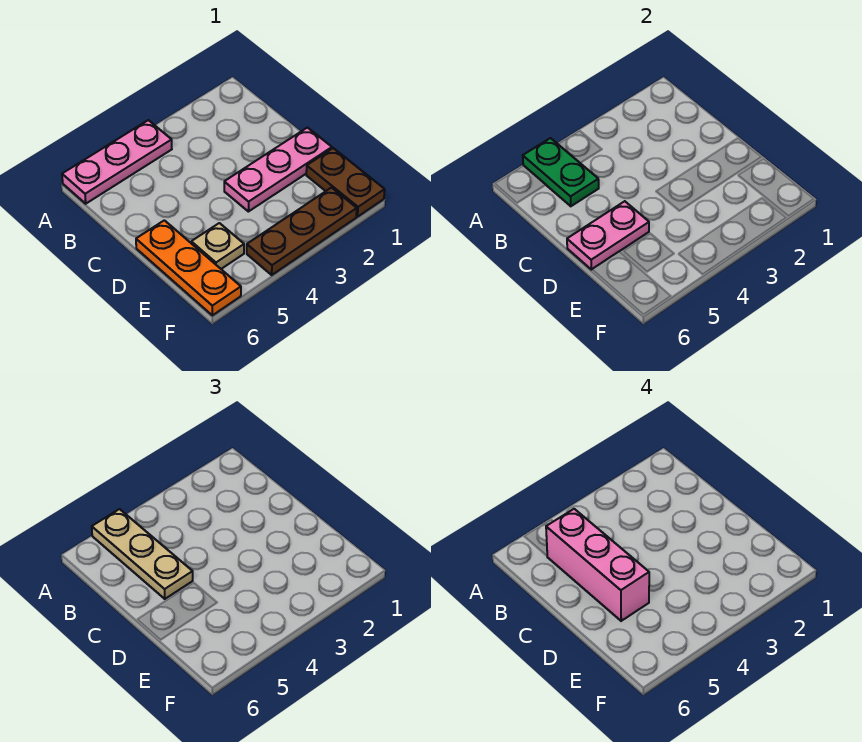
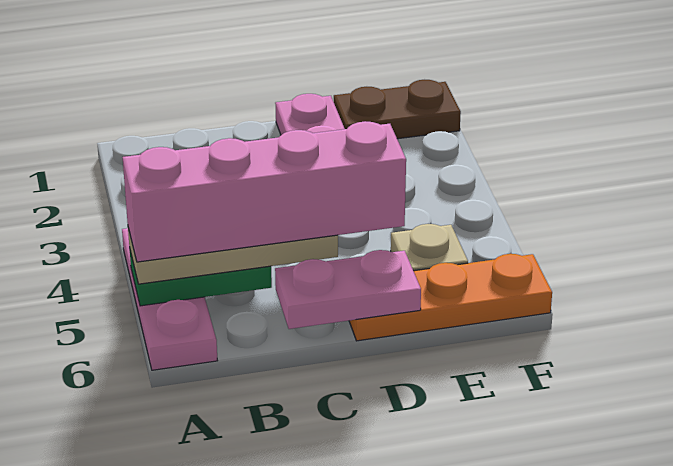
pink brick B5:D5 level 4 -> pink brick A5:D5 level 4
pink plate D5:D6 level 2 -> pink plate C6:D6 level 2
brown plate F2:F4 level 1 -> none

